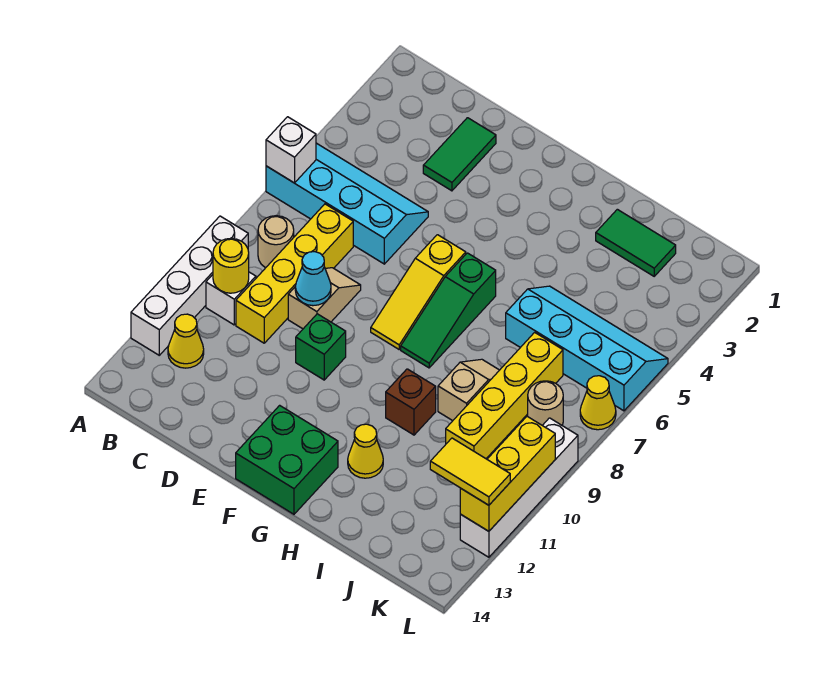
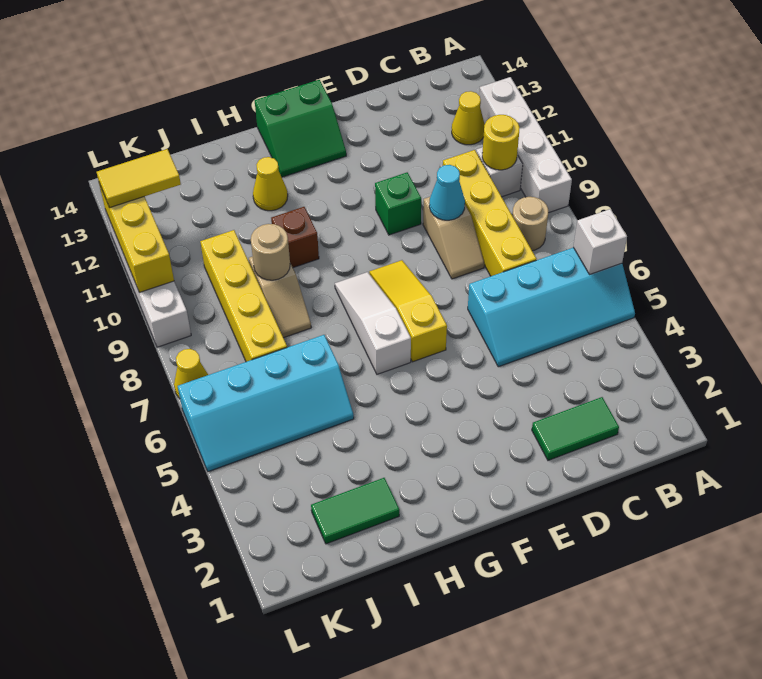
green tile D2:D3 level 1 -> green tile C2:D2 level 1
green brick F13:G14 level 1 -> green slope F13:G14 level 1 top 14
green slope G6:G8 level 1 top 6 -> white slope G6:G8 level 1 top 6
tan round brick K8 level 1 -> tan round brick I9 level 2

